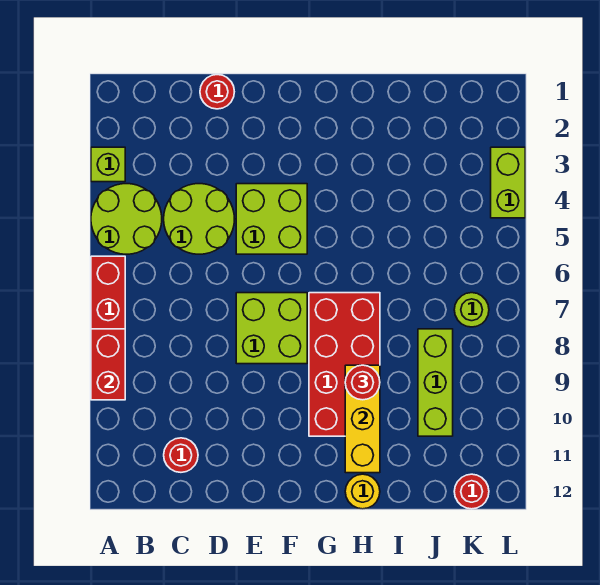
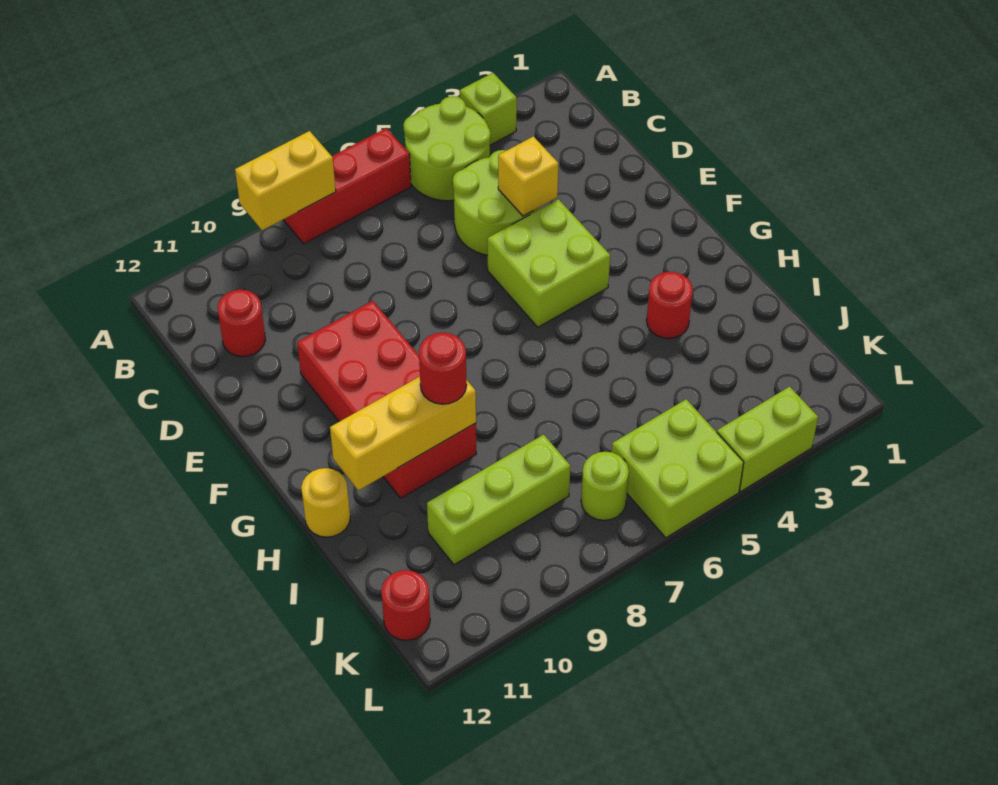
red brick A8:A9 level 2 -> yellow brick A8:A9 level 2
red round brick D1 level 1 -> red round brick H3 level 1
none -> yellow brick D4 level 2
lime brick E7:F8 level 1 -> lime brick K5:L6 level 1
red brick G7:H10 level 1 -> red brick E9:H10 level 1

